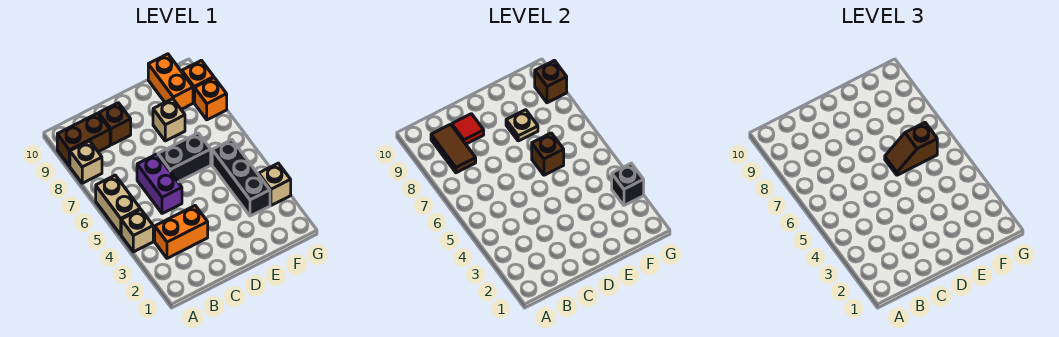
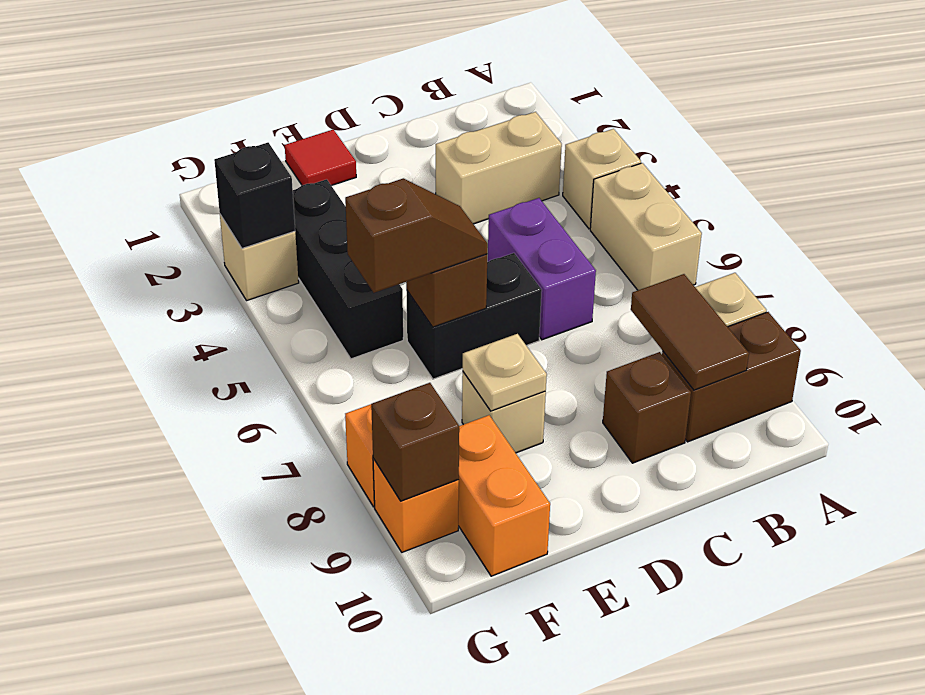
orange brick B3:C3 level 1 -> tan brick B3:C3 level 1
red tile C9 level 2 -> red tile E1 level 1

